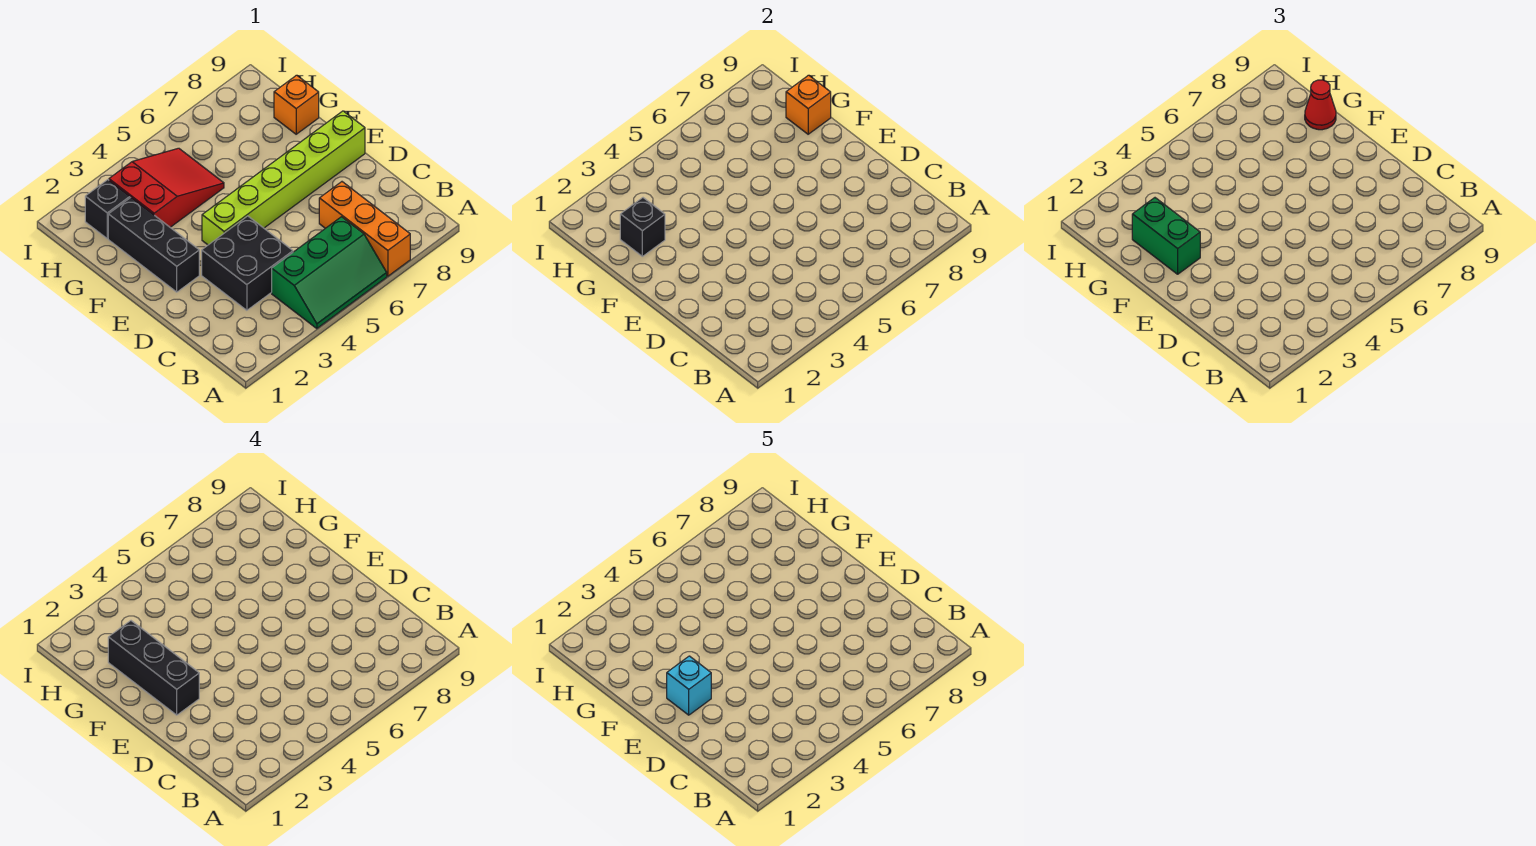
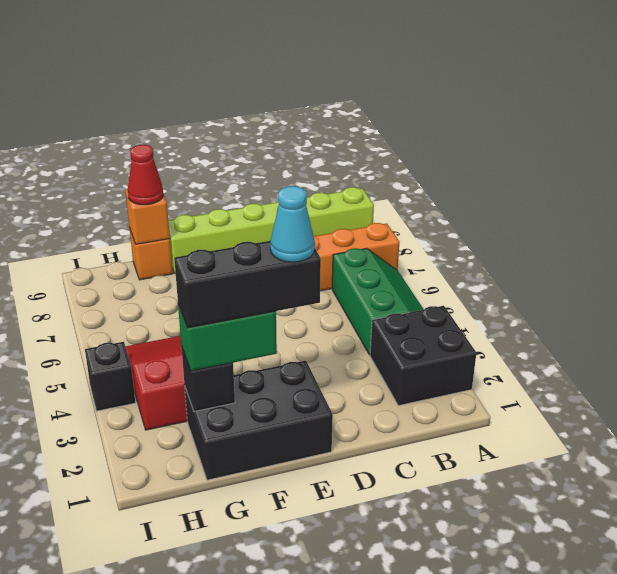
black brick C3:D4 level 1 -> black brick A2:B3 level 1
black brick E2:G2 level 1 -> black brick E1:G2 level 1
cyan brick E2 level 5 -> cyan cone E2 level 5
lime brick E4:E9 level 1 -> lime brick A9:F9 level 1
black brick H2 level 1 -> black brick I4 level 1

